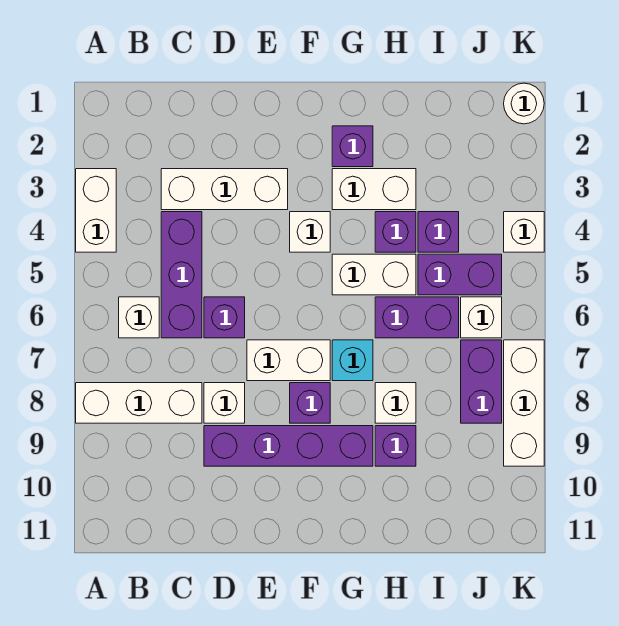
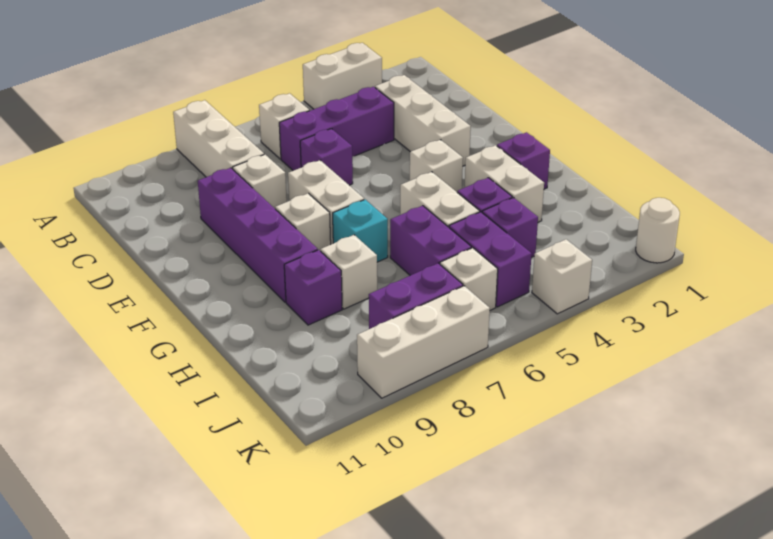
purple brick F8 level 1 -> white brick F8 level 1

